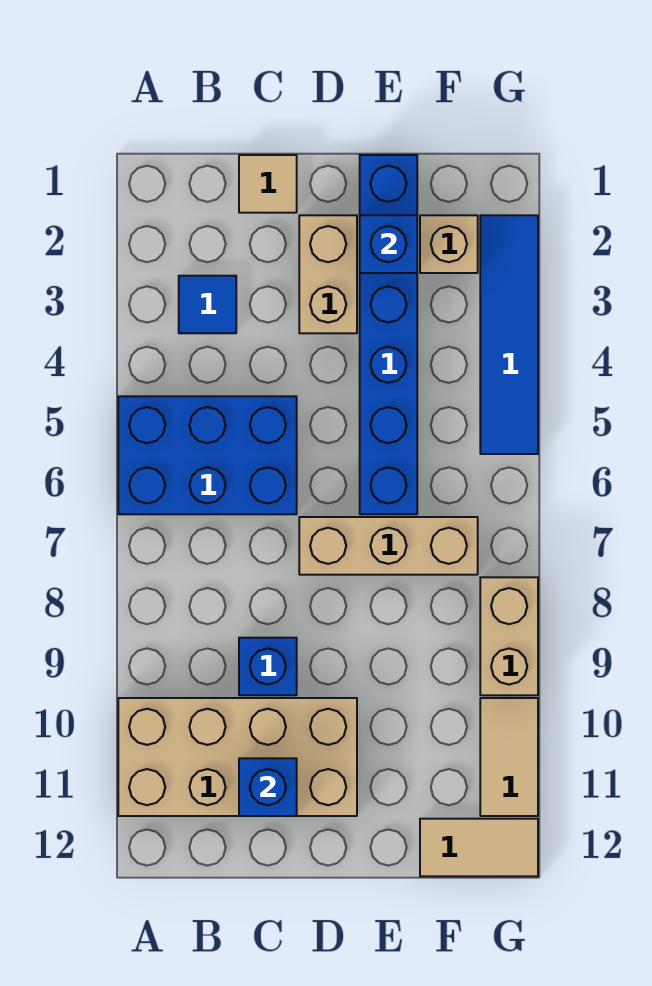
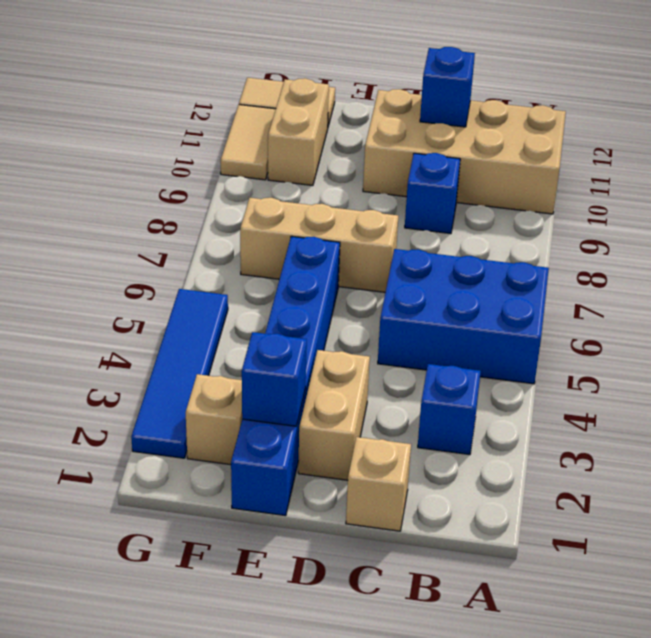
blue tile B3 level 1 -> blue brick B3 level 1
tan tile C1 level 1 -> tan brick C1 level 1
tan brick G8:G9 level 1 -> tan brick F10:F11 level 1

